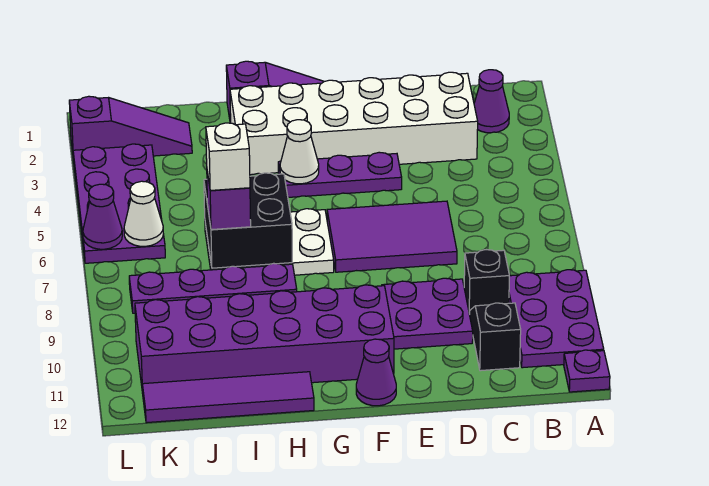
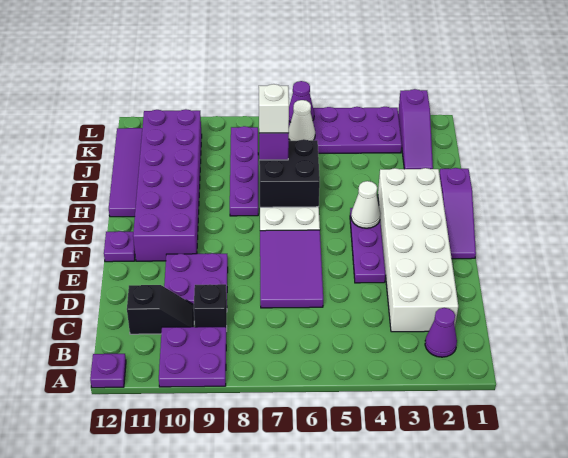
purple plate A9:B11 level 1 -> purple plate A9:B10 level 1
purple cone F12 level 1 -> purple plate F12 level 1

